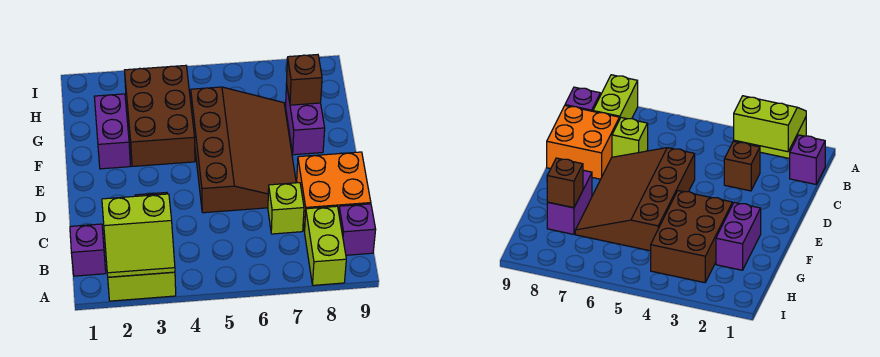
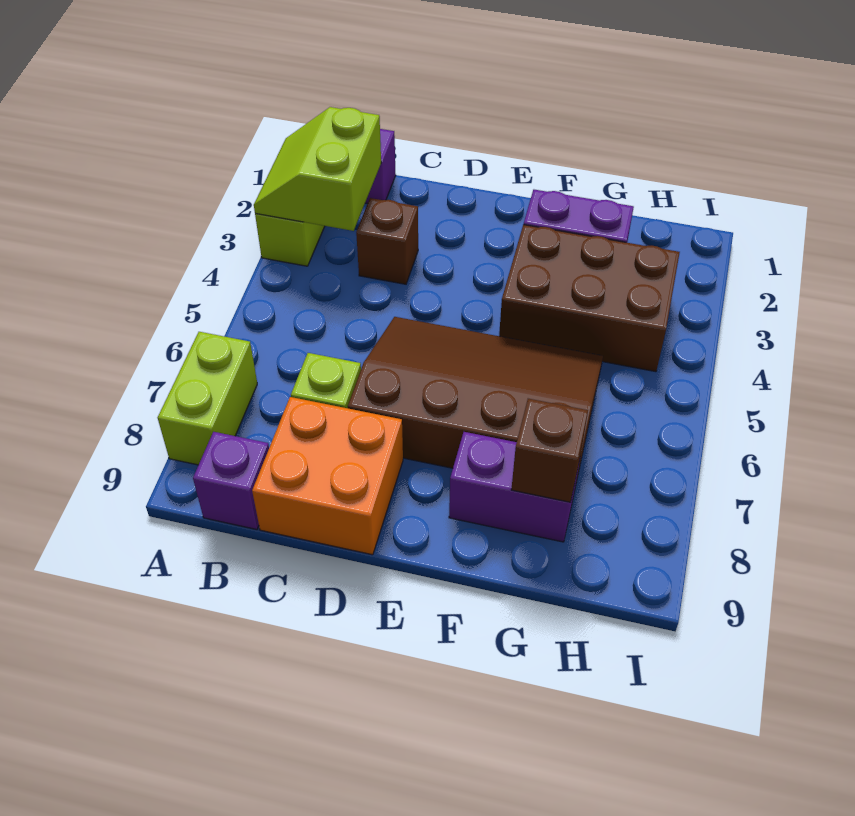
lime brick A8:B8 level 1 -> lime brick A7:A8 level 1
brown slope D5:G7 level 1 top 5 -> brown slope D5:G7 level 1 top 7

